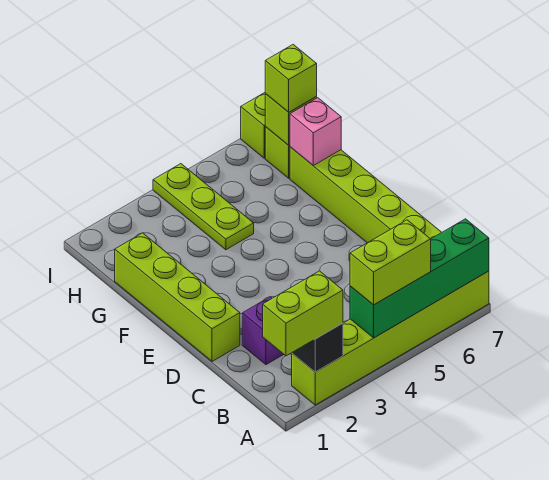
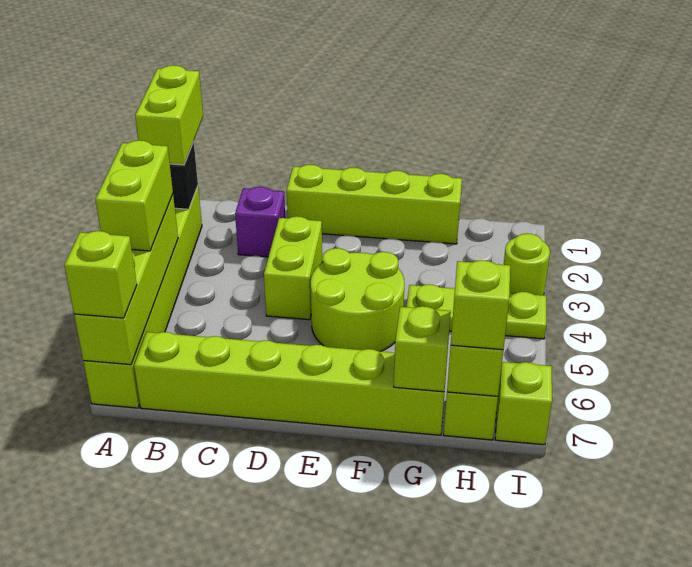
green brick A4:A7 level 2 -> lime brick A4:A7 level 2
none -> lime brick A7 level 3
none -> lime brick D3:D4 level 1
none -> lime round brick E4:F5 level 1
pink brick G7 level 2 -> lime brick G7 level 2
none -> lime round brick I3 level 1

